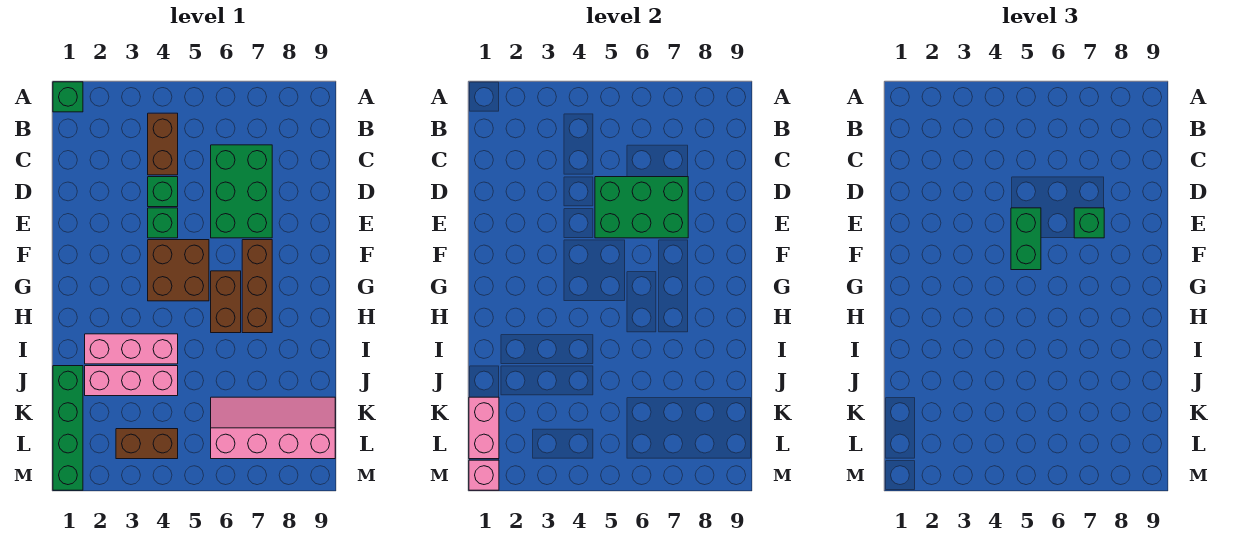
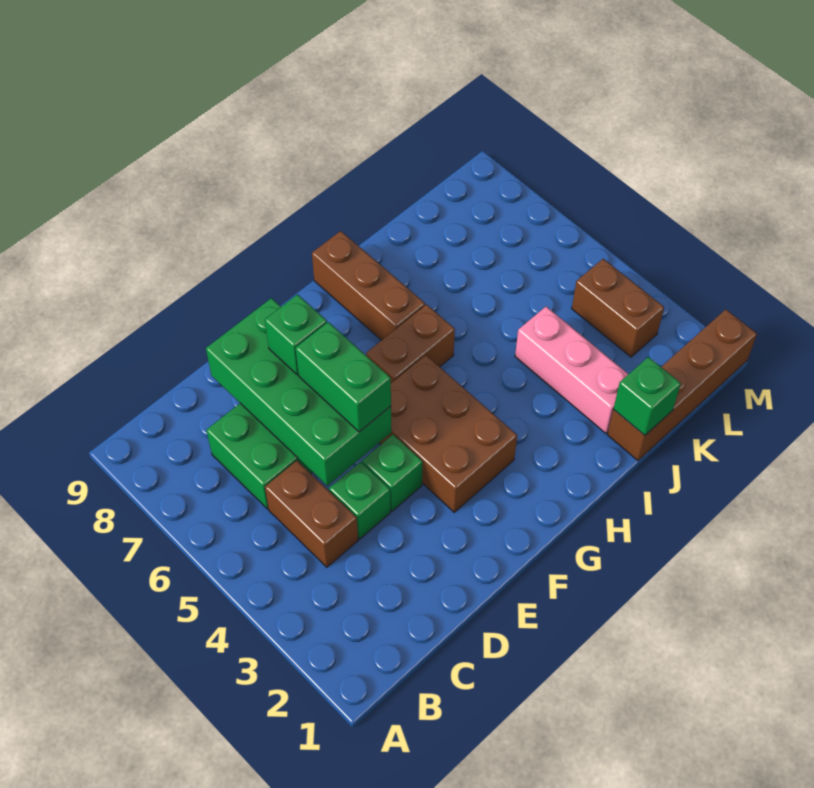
green brick A1 level 1 -> green brick J1 level 2
brown brick B4:C4 level 1 -> brown brick C4:C5 level 1
green brick D5:E7 level 2 -> green brick D5:E8 level 2
green brick E5:F5 level 3 -> green brick E5:E6 level 3
brown brick F4:G5 level 1 -> brown brick F3:G5 level 1
brown brick F7:H7 level 1 -> brown brick H7:H9 level 1
pink brick I2:I4 level 1 -> none
green brick J1:M1 level 1 -> brown brick J1:M1 level 1
pink brick K1:L1 level 2 -> none
pink slope K6:L9 level 1 top L -> none
pink brick M1 level 2 -> none

